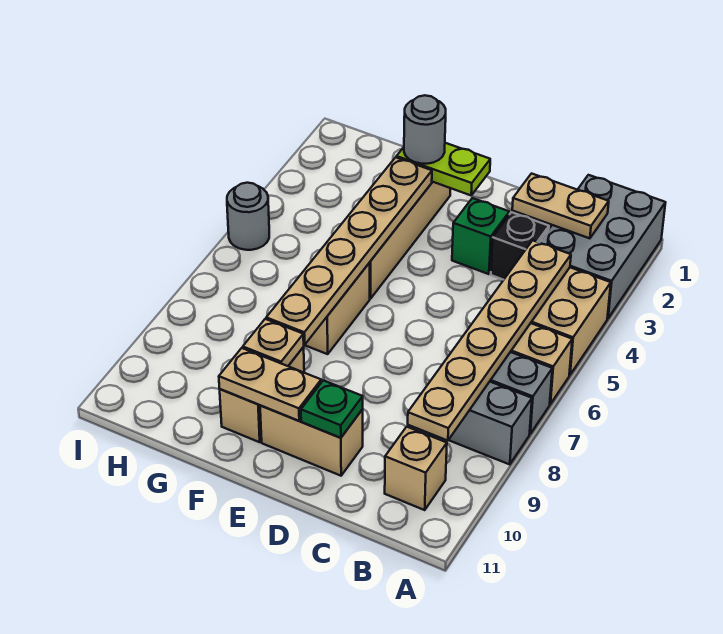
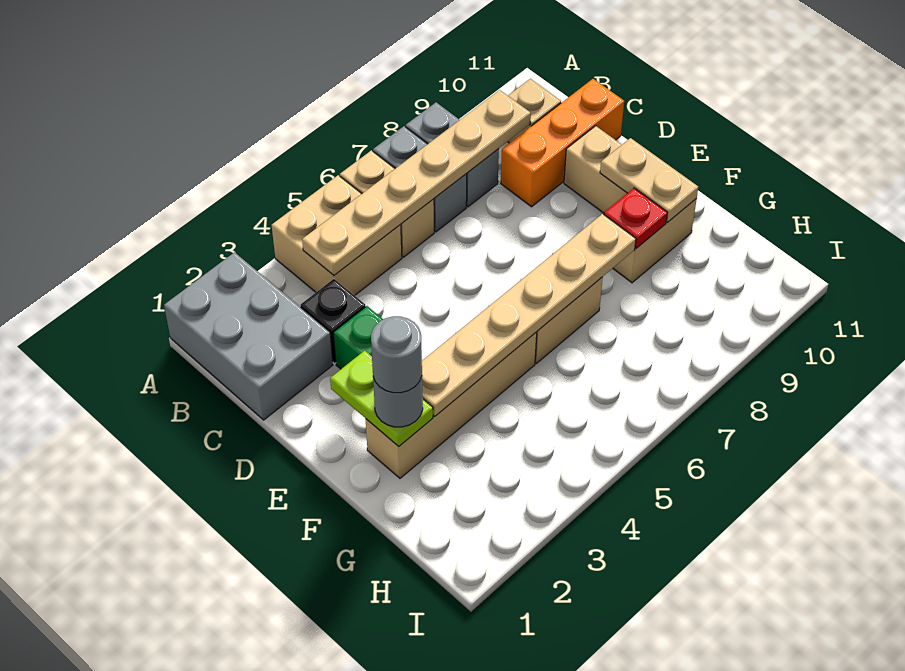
grey brick A1:B3 level 1 -> grey brick A1:C2 level 1
tan plate B2:C2 level 2 -> none
none -> orange brick C9:C11 level 1
green plate D10 level 2 -> none
tan plate F9 level 2 -> red plate F9 level 2
grey round brick I5 level 1 -> grey round brick F2 level 4

